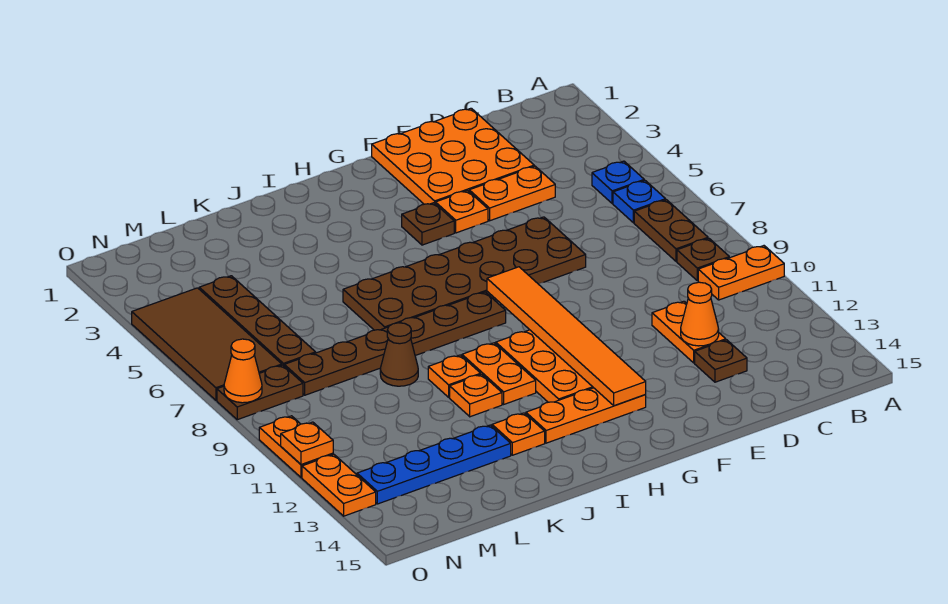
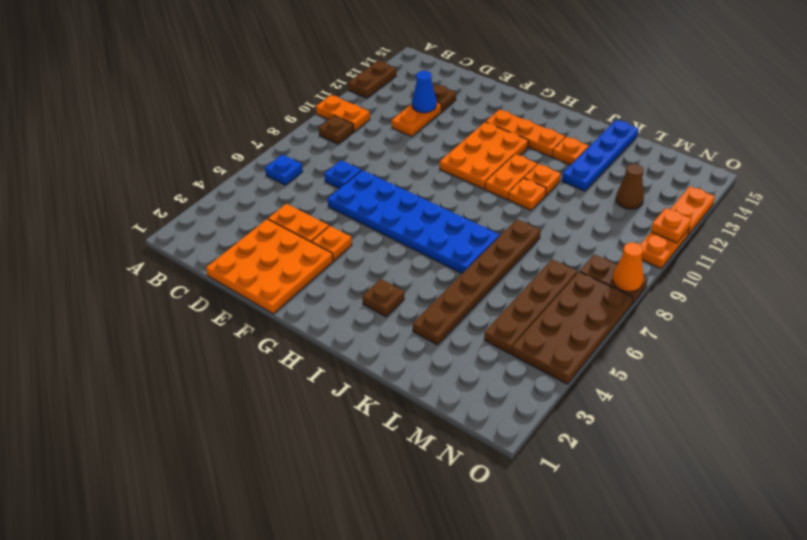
blue plate B5 level 1 -> blue plate D7 level 1
brown plate B7:B8 level 1 -> brown plate A12:A13 level 1
orange cone D12 level 2 -> blue cone D12 level 2
brown plate E6:J7 level 1 -> blue plate E6:J7 level 1
brown plate G4 level 1 -> brown plate I3 level 1
orange tile G8:G13 level 2 -> none
brown plate H8:M8 level 1 -> brown plate K3:K8 level 1
brown cone K9 level 1 -> brown cone M12 level 1
blue plate K13:N13 level 1 -> blue plate K12:K15 level 1
brown tile N4:O7 level 1 -> brown plate N4:O7 level 1

